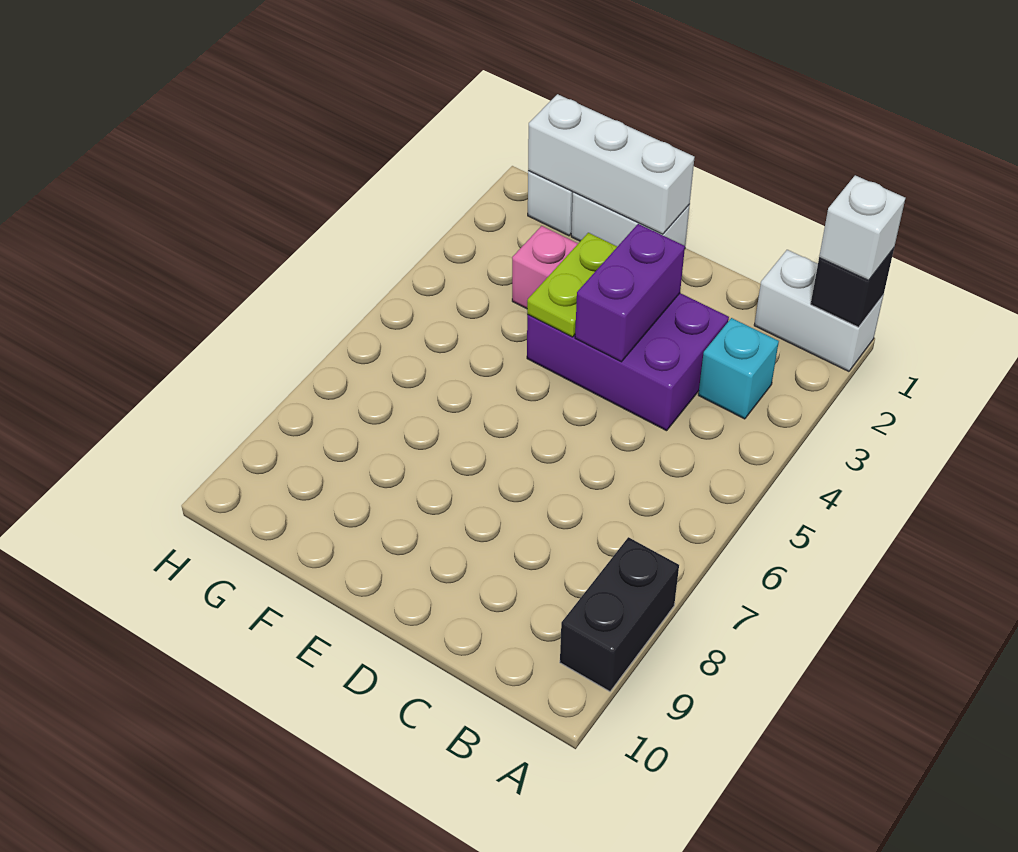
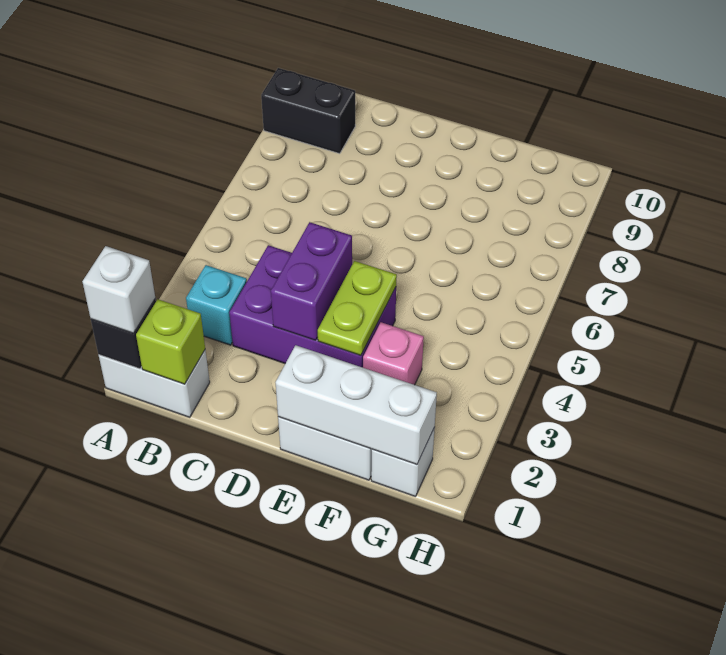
black brick A8:A9 level 1 -> black brick A9:B9 level 1
none -> lime brick B1 level 2

